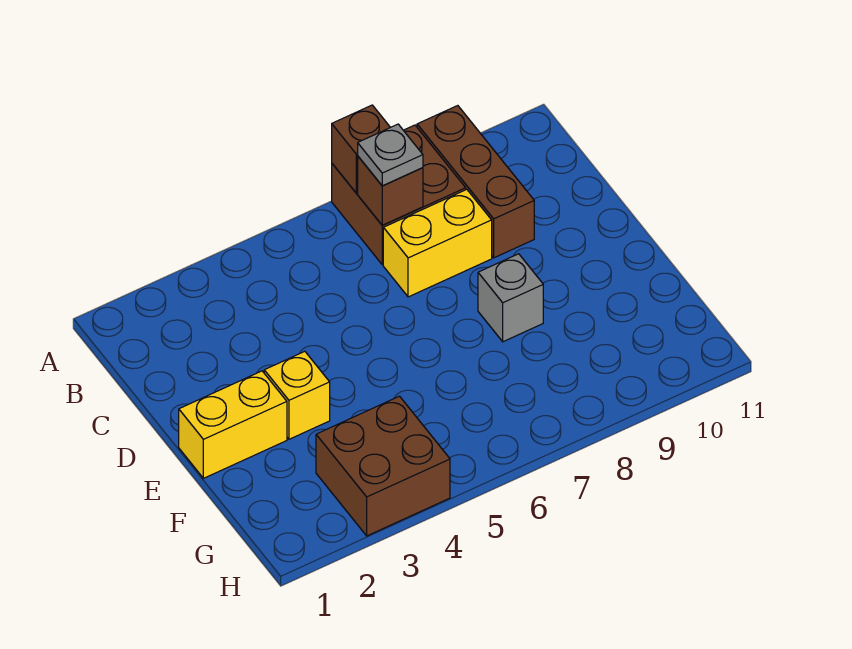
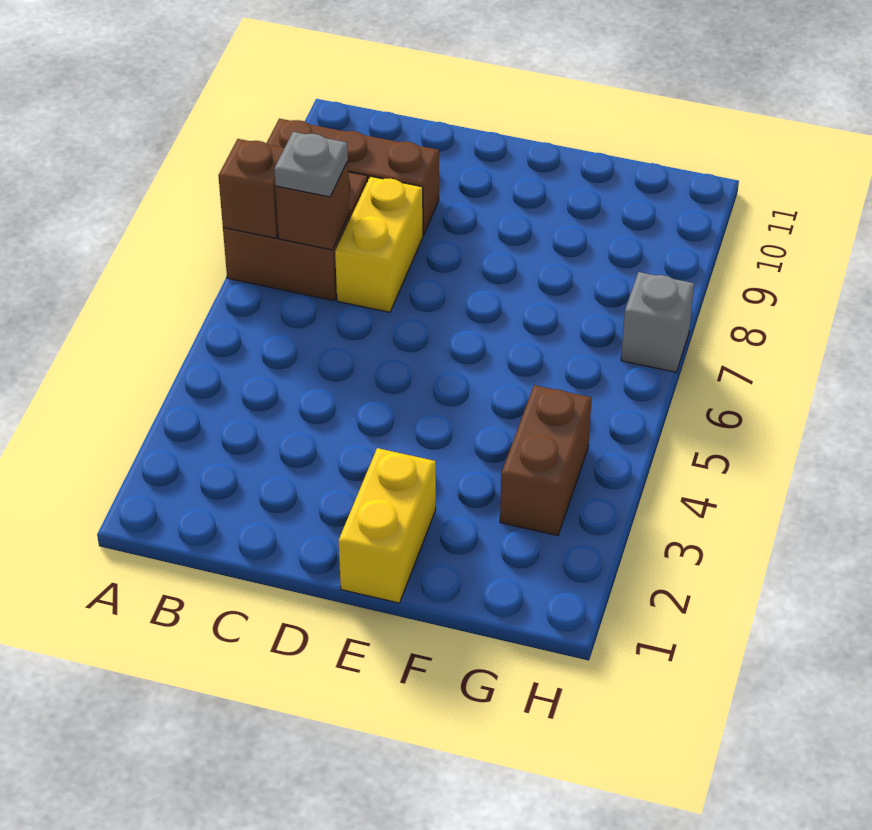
yellow brick E3 level 1 -> none
grey brick E8 level 1 -> grey brick H7 level 1
brown brick G3:H4 level 1 -> brown brick G3:G4 level 1

